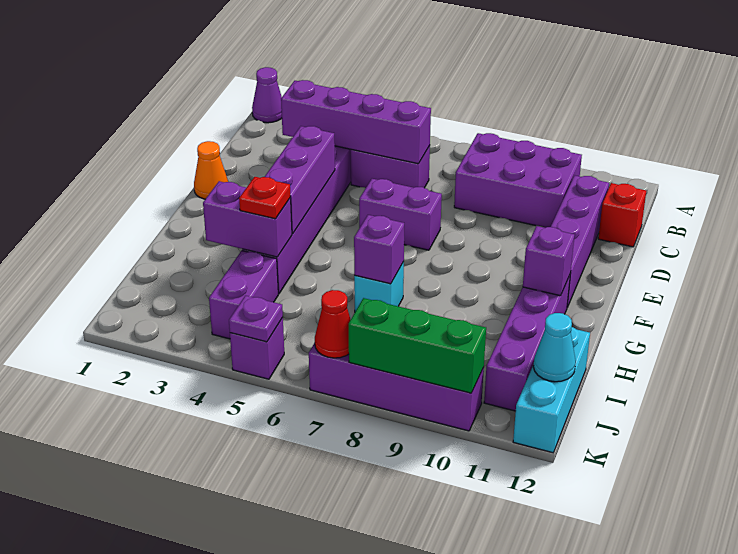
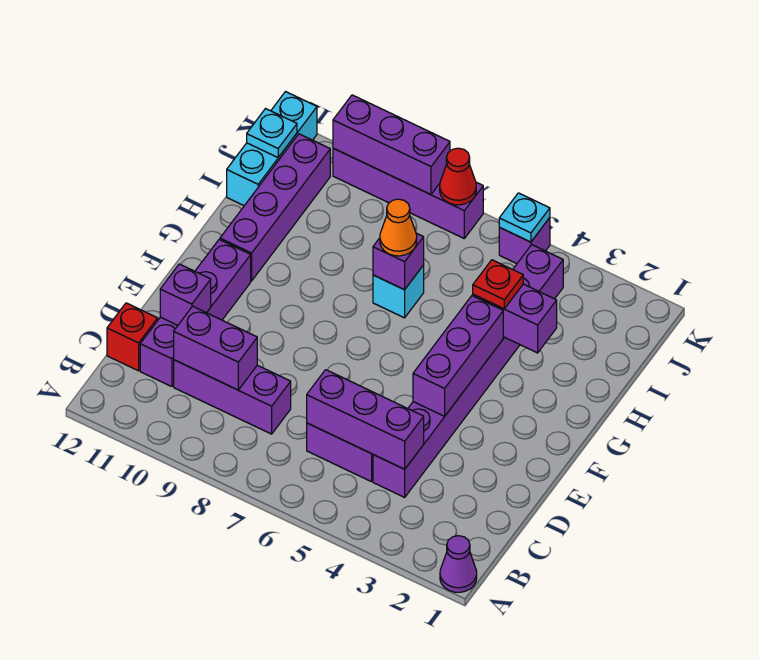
purple brick B8:C10 level 1 -> purple brick C8:C10 level 1
purple brick C3:C6 level 2 -> purple brick C4:C6 level 2
orange cone E1 level 1 -> orange cone H7 level 3
purple brick E6:E7 level 1 -> purple brick C9:C10 level 2
purple brick G11 level 2 -> purple brick D11 level 2
cyan cone J12 level 2 -> cyan plate J12 level 2
purple plate K5 level 2 -> cyan plate K5 level 2
green brick K8:K10 level 2 -> purple brick K8:K10 level 2

